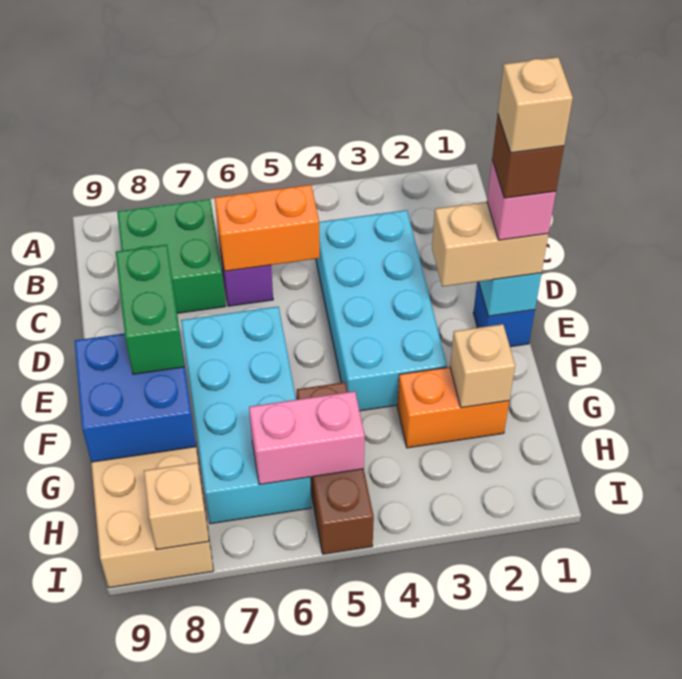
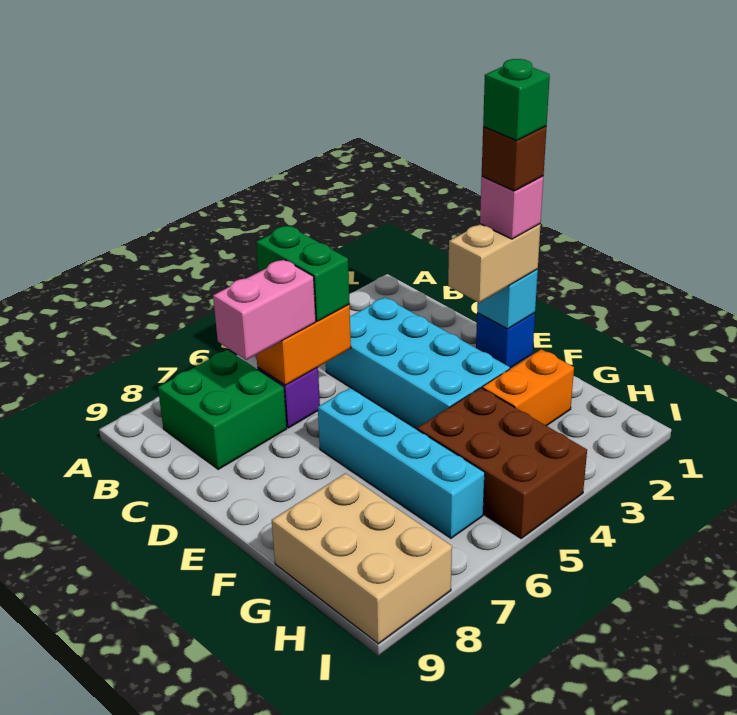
tan brick E1 level 6 -> green brick E1 level 6
cyan brick E6:H7 level 1 -> cyan brick E6:H6 level 1
green brick E8:F8 level 3 -> green brick B5:C5 level 3
blue brick F8:G9 level 2 -> none
tan brick G2 level 2 -> none
brown brick G5:I5 level 1 -> brown brick G4:I5 level 1
pink brick H5:H6 level 2 -> pink brick C6:C7 level 3
tan brick I8 level 2 -> none

